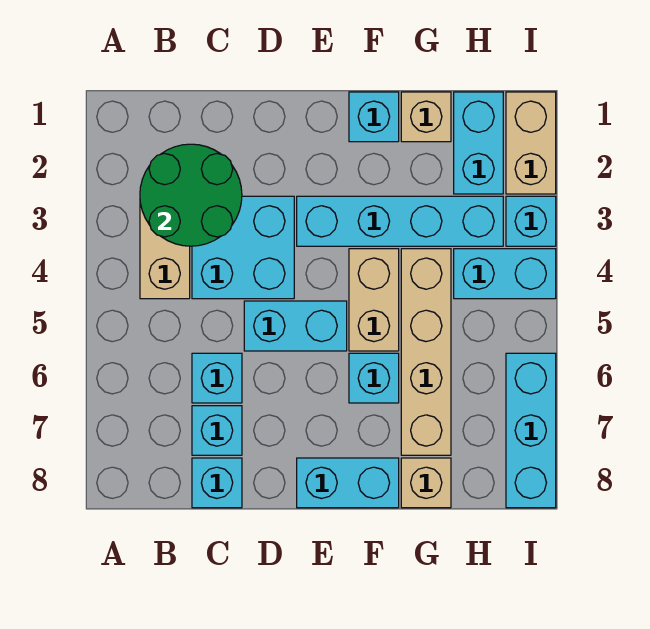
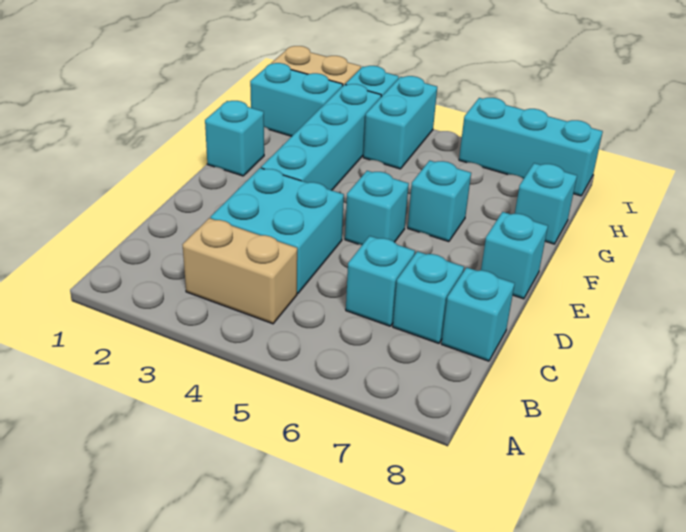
green round brick B2:C3 level 2 -> none
cyan brick D5:E5 level 1 -> cyan brick E5 level 1
cyan brick E8:F8 level 1 -> cyan brick E8 level 1
tan brick F4:F5 level 1 -> none
tan brick G1 level 1 -> none
tan brick G4:G7 level 1 -> none
tan brick G8 level 1 -> cyan brick G8 level 1

